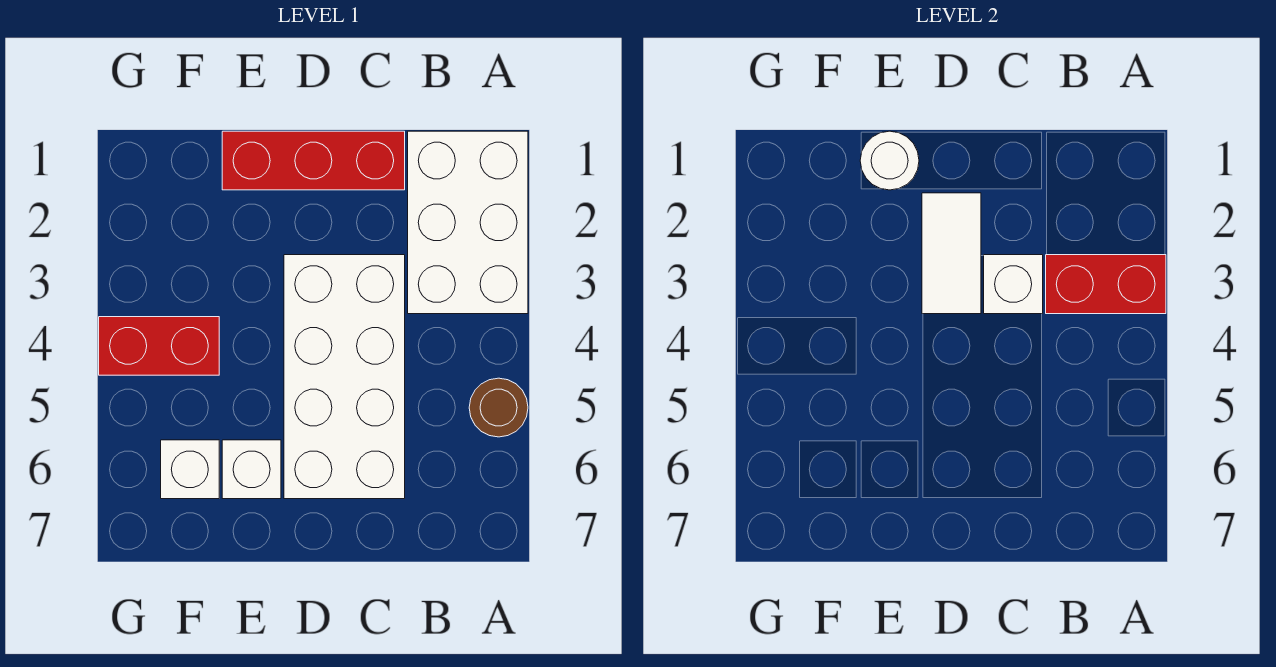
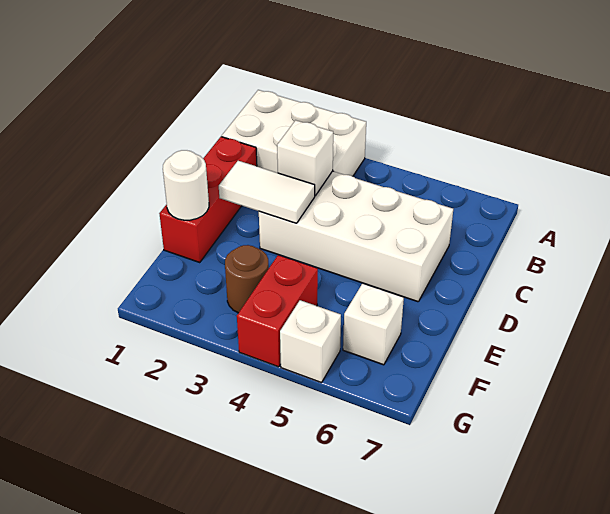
red brick A3:B3 level 2 -> none
brown round brick A5 level 1 -> brown round brick F3 level 1
white brick E6 level 1 -> white brick G5 level 1

